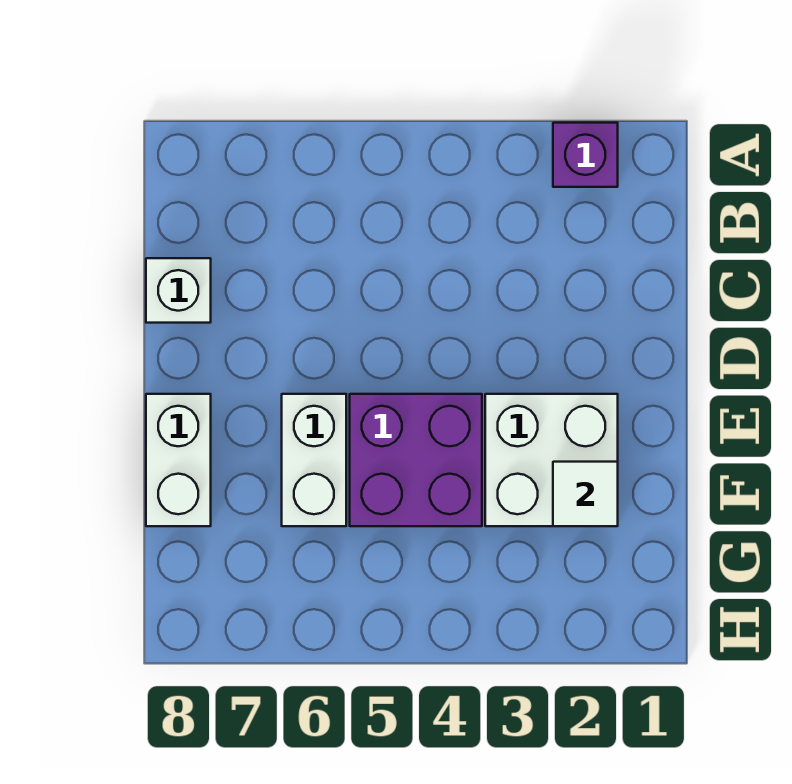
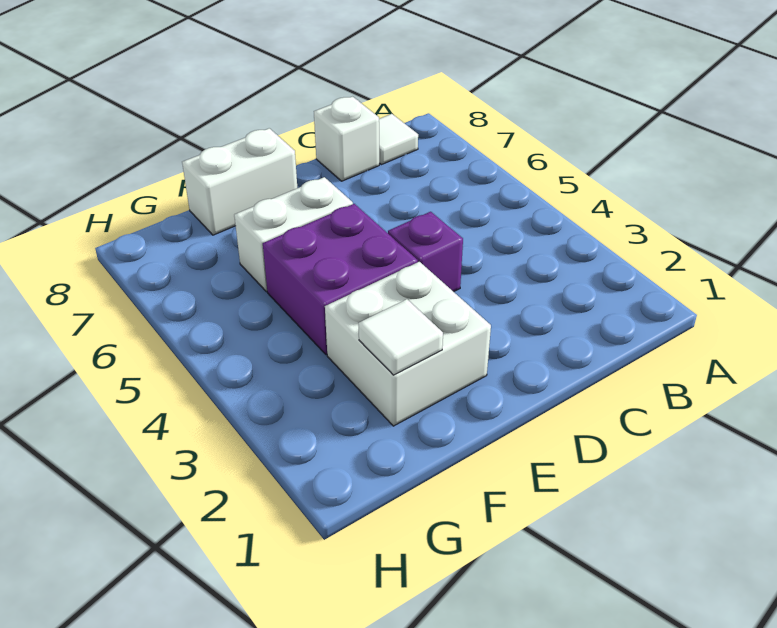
purple brick A2 level 1 -> purple brick D4 level 1
none -> white tile B8 level 1

